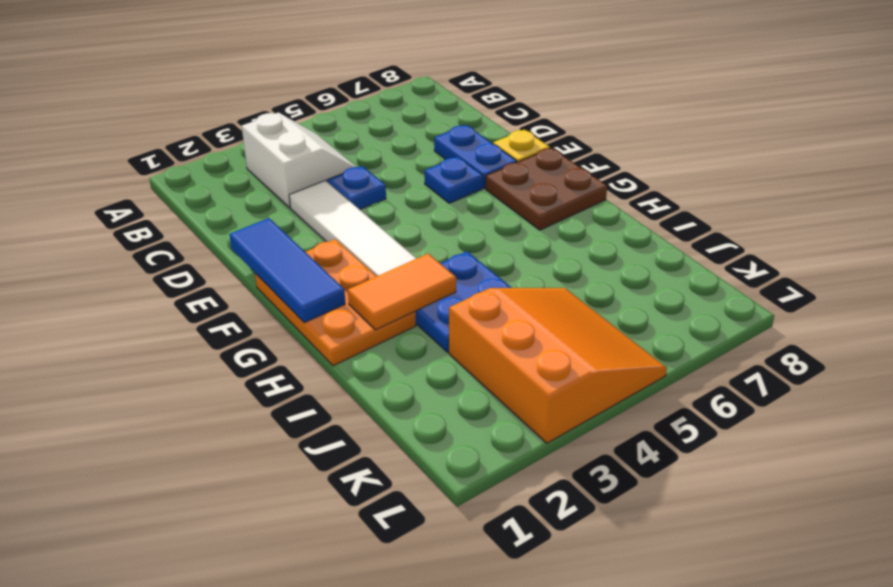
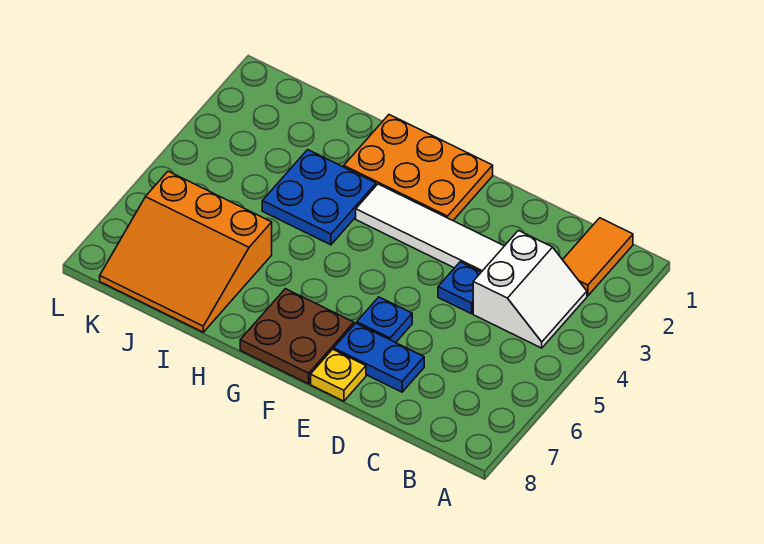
white slope B3:C4 level 1 top 3 -> white slope B3:C4 level 1 top C
blue tile E1:G1 level 2 -> none
orange tile H2:H3 level 2 -> orange tile B1:B2 level 1
orange slope J3:L5 level 1 top 3 -> orange slope I6:K8 level 1 top 6

